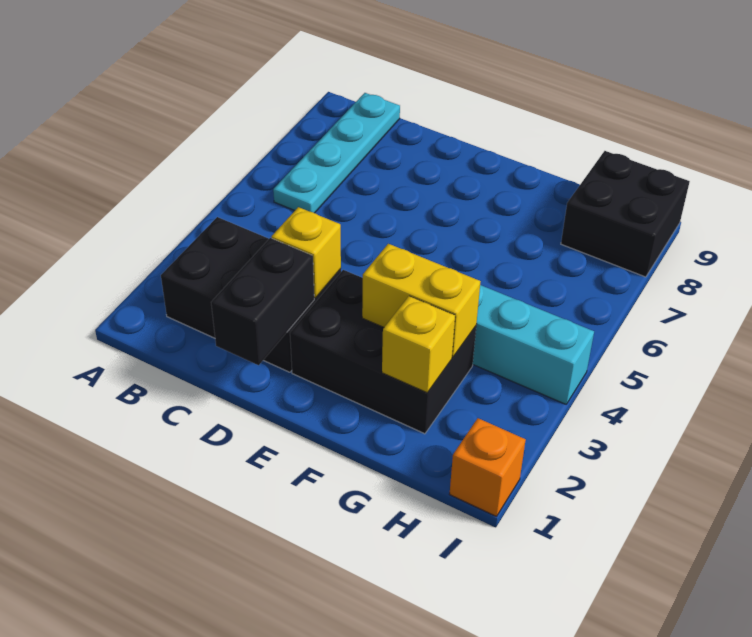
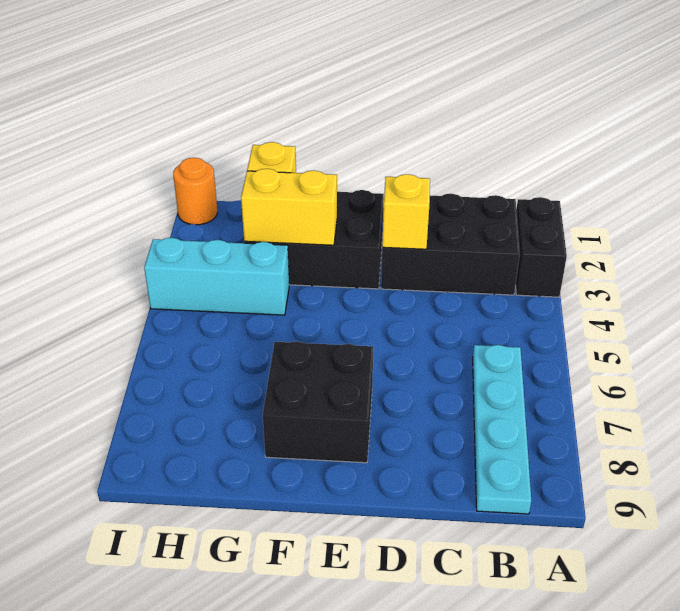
black brick D1:D2 level 2 -> black brick A2:A3 level 1
black brick H8:I9 level 1 -> black brick E7:F8 level 1
orange brick I1 level 1 -> orange round brick I1 level 1

